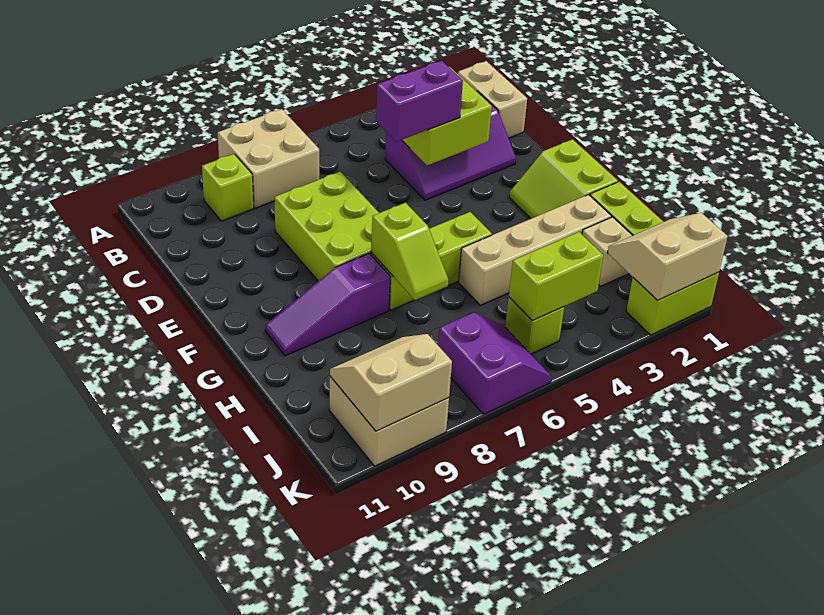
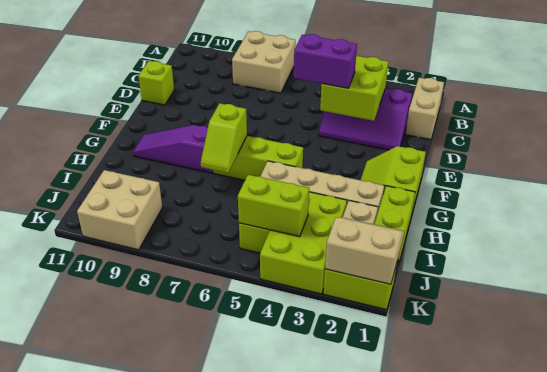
lime brick B9 level 1 -> lime brick D11 level 1
lime brick D7:F8 level 1 -> lime brick I3:K4 level 1
purple slope J6:K7 level 1 top 7 -> none
tan slope J9:K10 level 2 top K -> none

